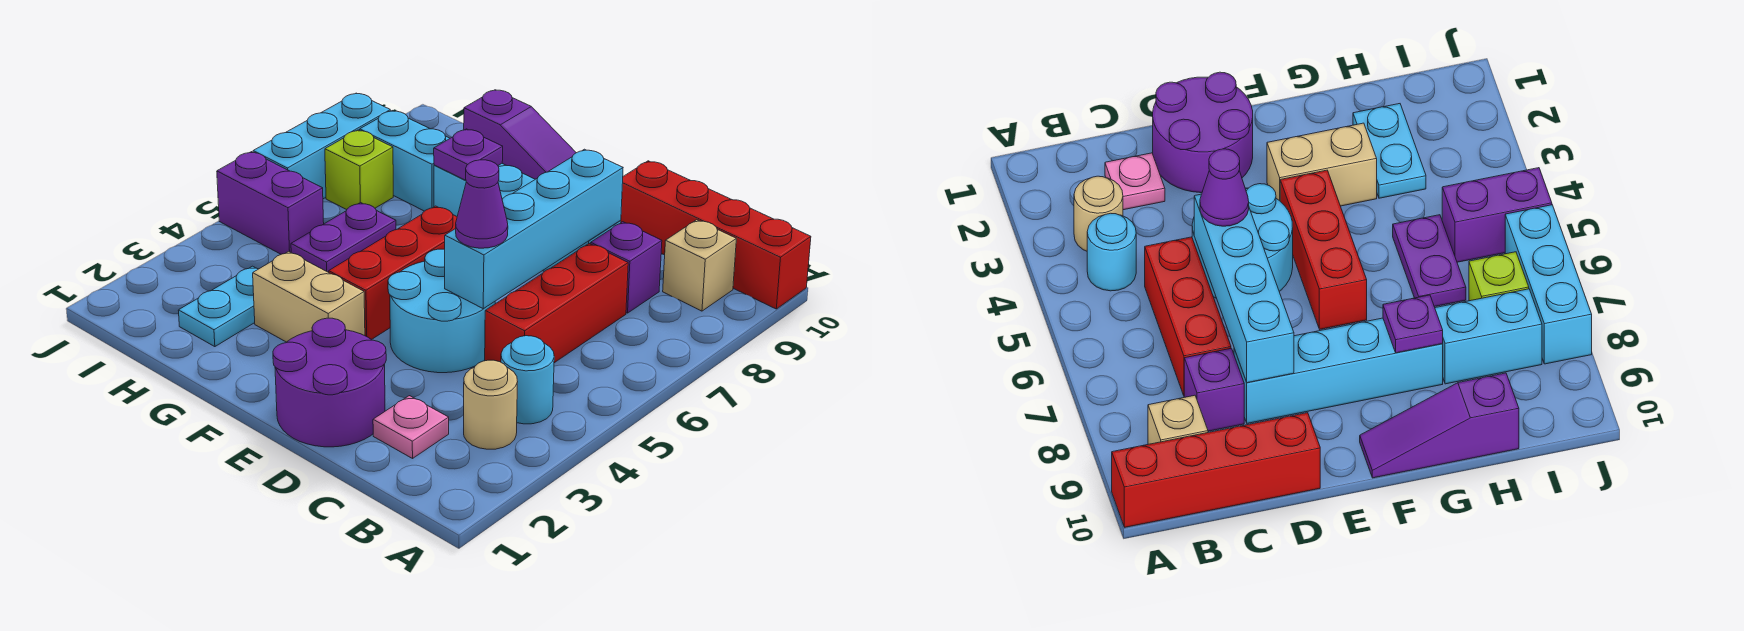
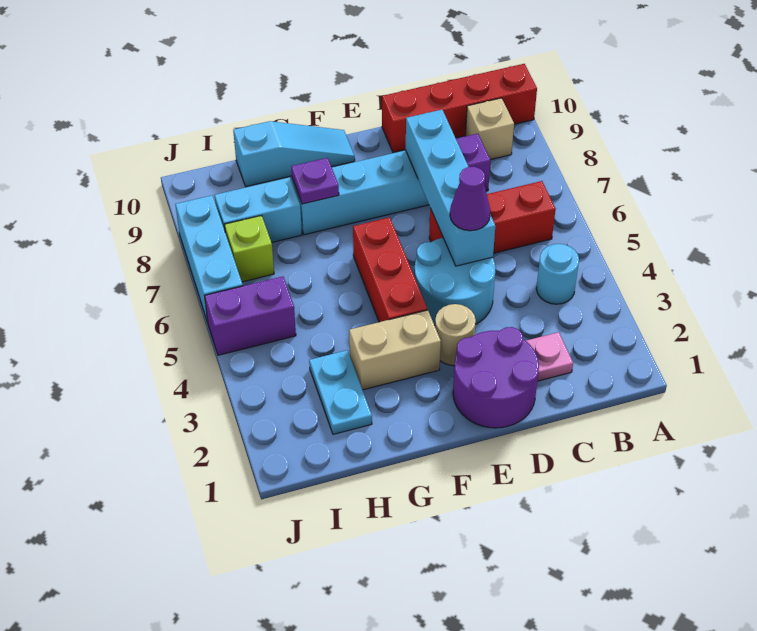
tan round brick B3 level 1 -> tan round brick E3 level 1
red brick C5:C7 level 1 -> red brick B6:D6 level 1
purple slope F10:H10 level 1 top H -> cyan slope F10:H10 level 1 top H
purple plate H5:H6 level 1 -> none

